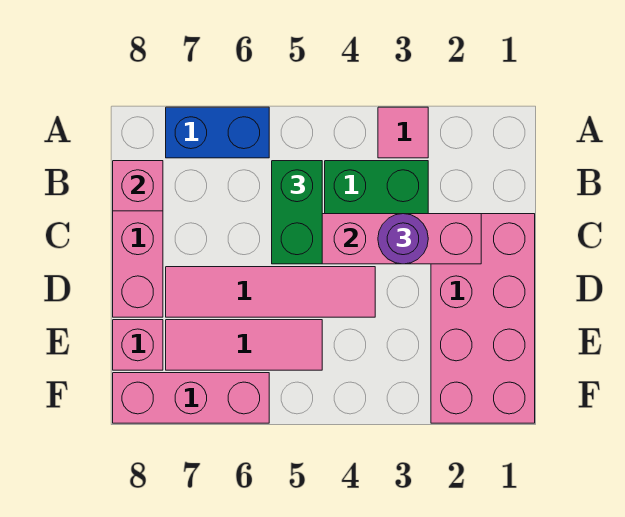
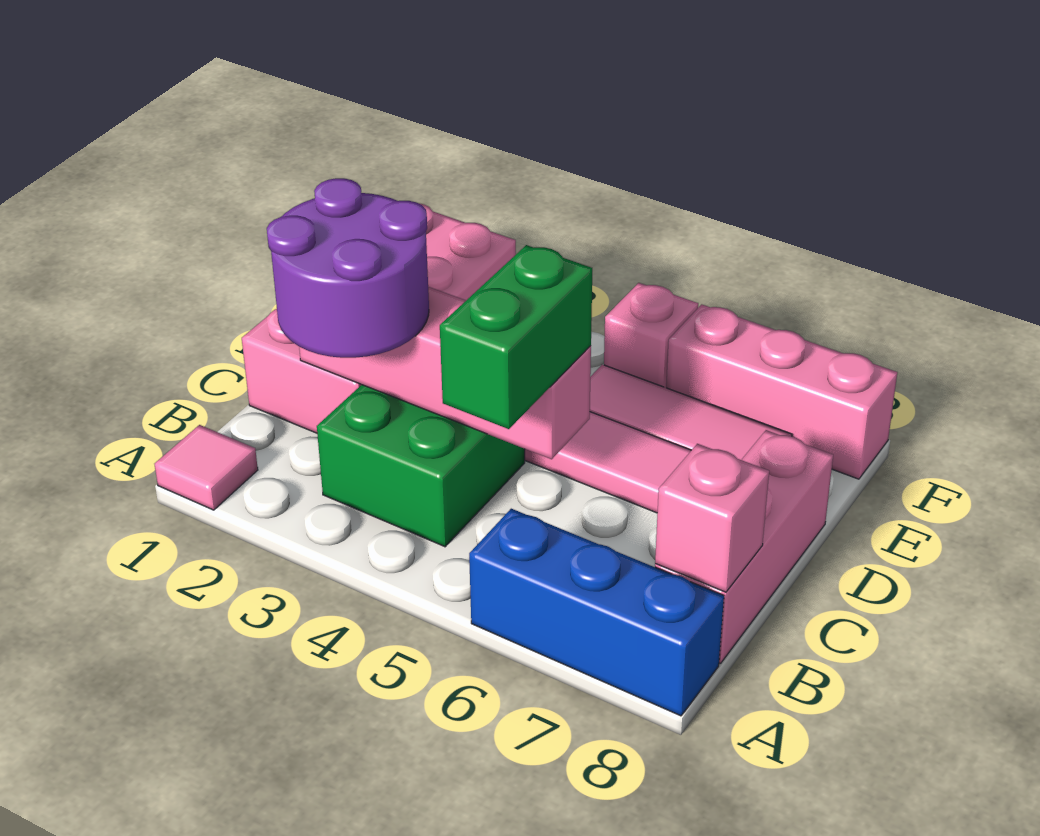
pink tile A3 level 1 -> pink tile A1 level 1
blue brick A6:A7 level 1 -> blue brick A6:A8 level 1
purple round brick C3 level 3 -> purple round brick B2:C3 level 3
pink brick E8 level 1 -> pink brick F5 level 1

